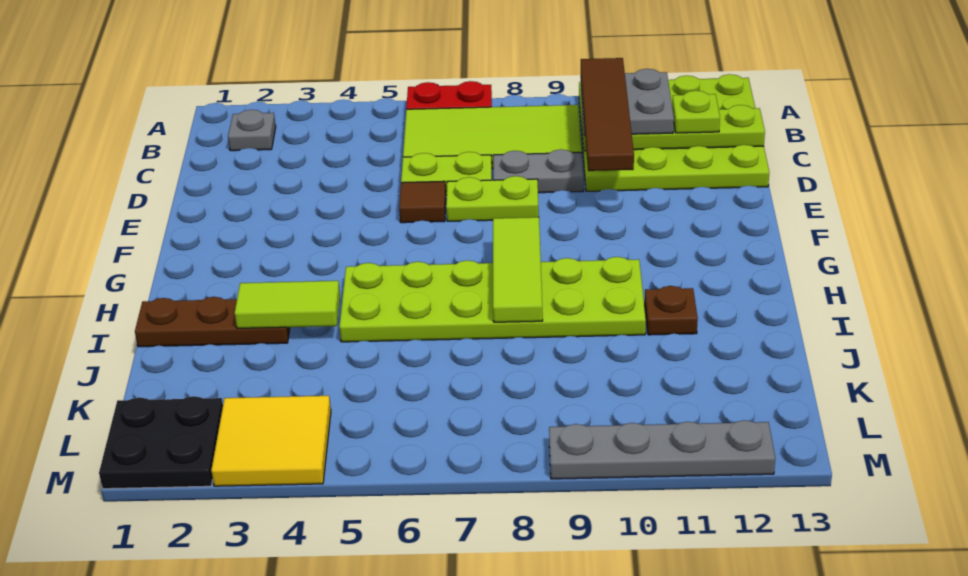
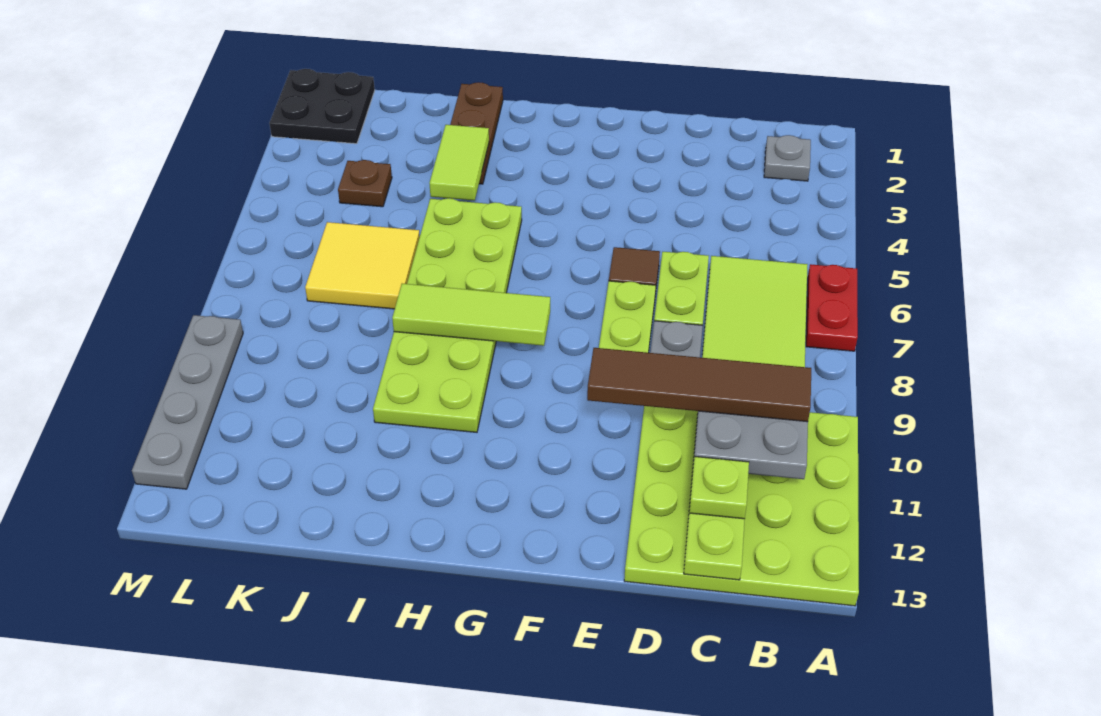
brown plate I11 level 1 -> brown plate K4 level 1
yellow tile L3:M4 level 1 -> yellow tile J6:K7 level 1

